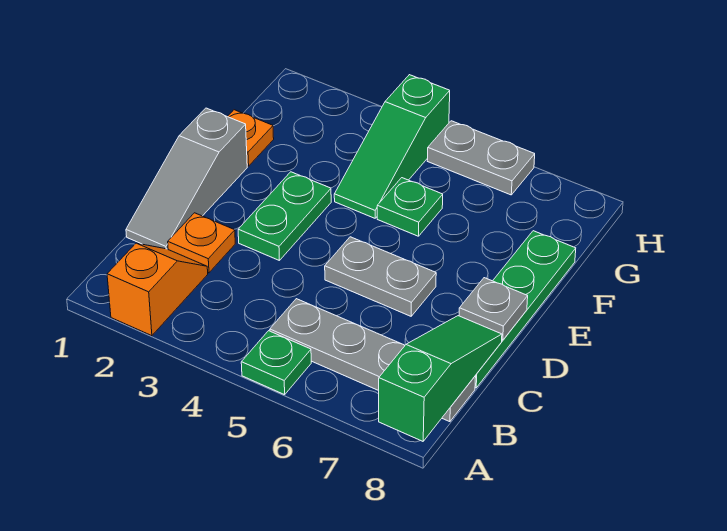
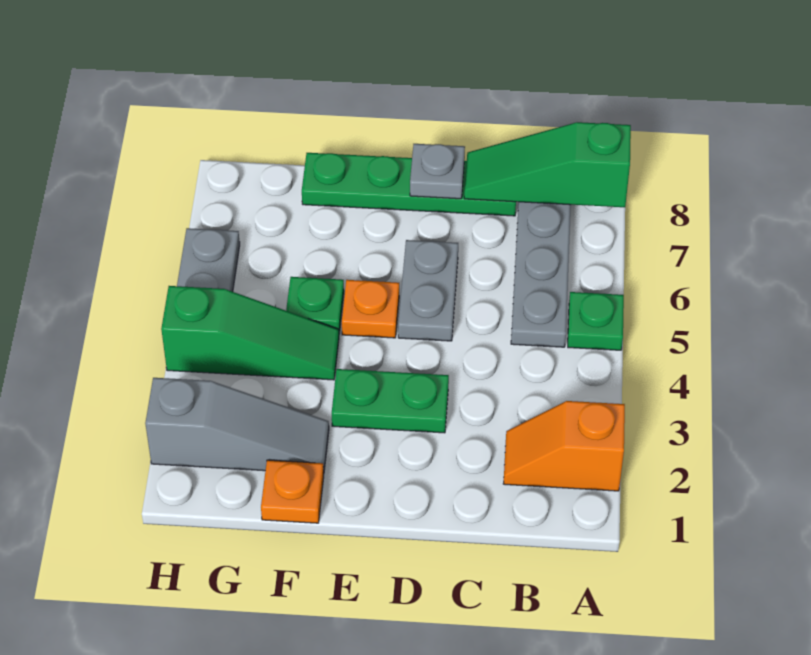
grey slope C1:E1 level 1 top E -> grey slope F2:H2 level 1 top H
orange plate C2 level 1 -> orange plate E5 level 1

